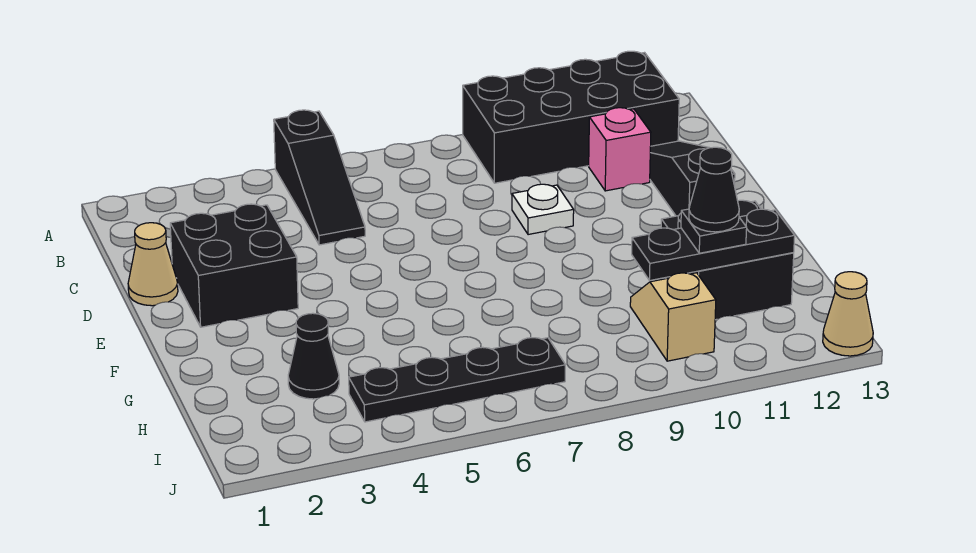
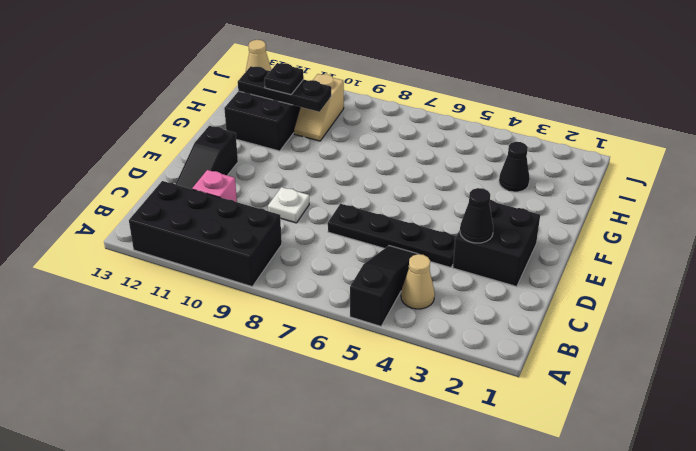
tan cone D1 level 1 -> tan cone B4 level 1
black cone H11 level 4 -> black cone D3 level 2
black plate I4:I7 level 1 -> black plate D4:D7 level 1

